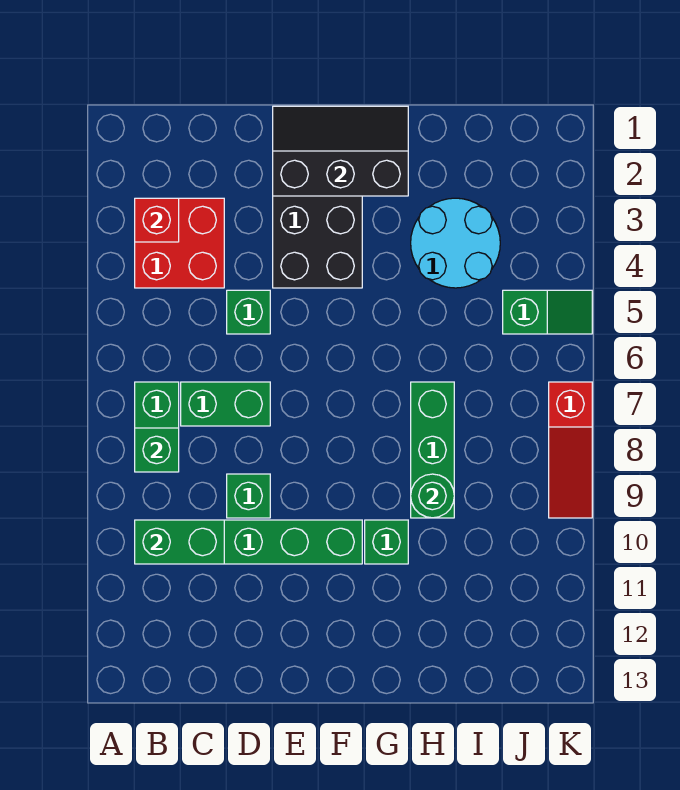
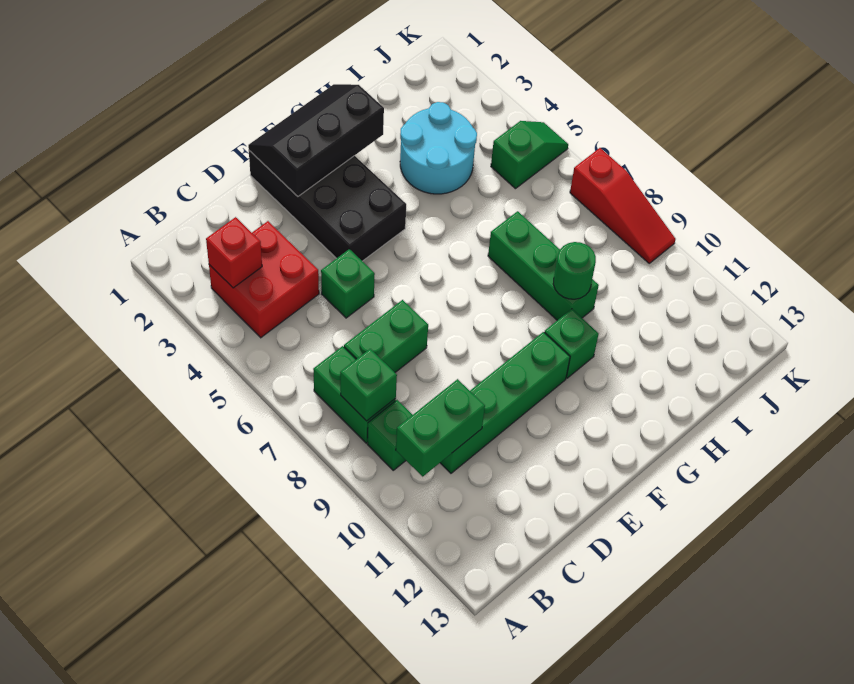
green brick D9 level 1 -> green brick B9 level 1

